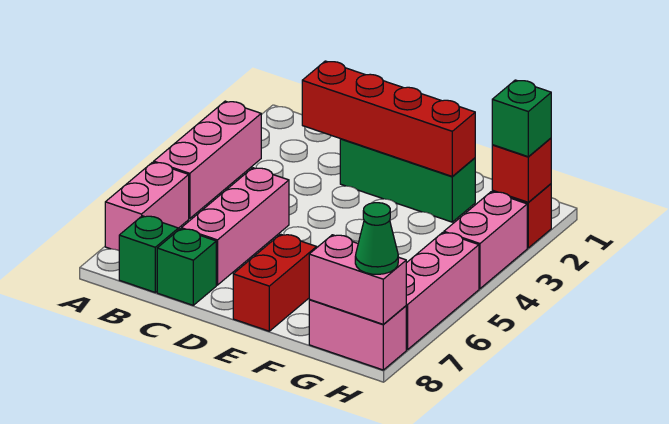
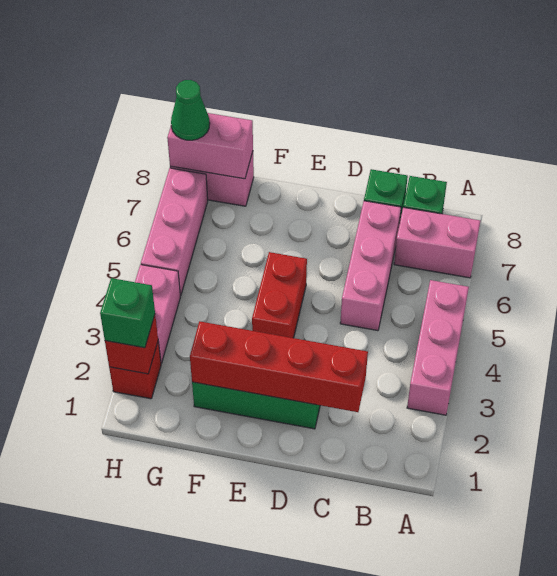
pink brick A6:A7 level 1 -> pink brick A7:B7 level 1
red brick E7:E8 level 1 -> red brick E4:E5 level 1

